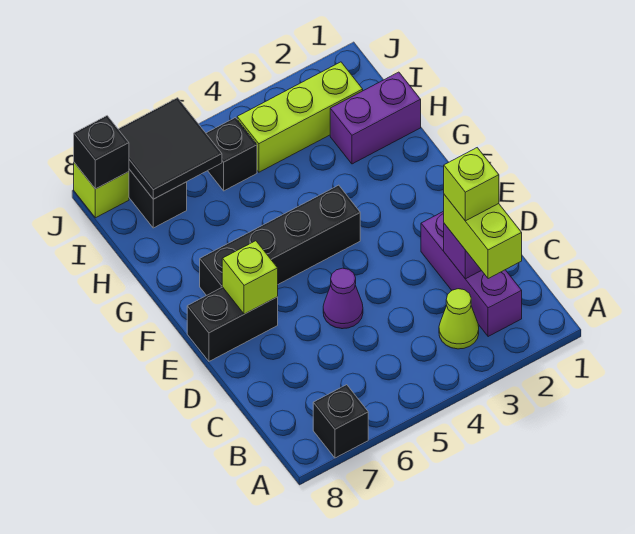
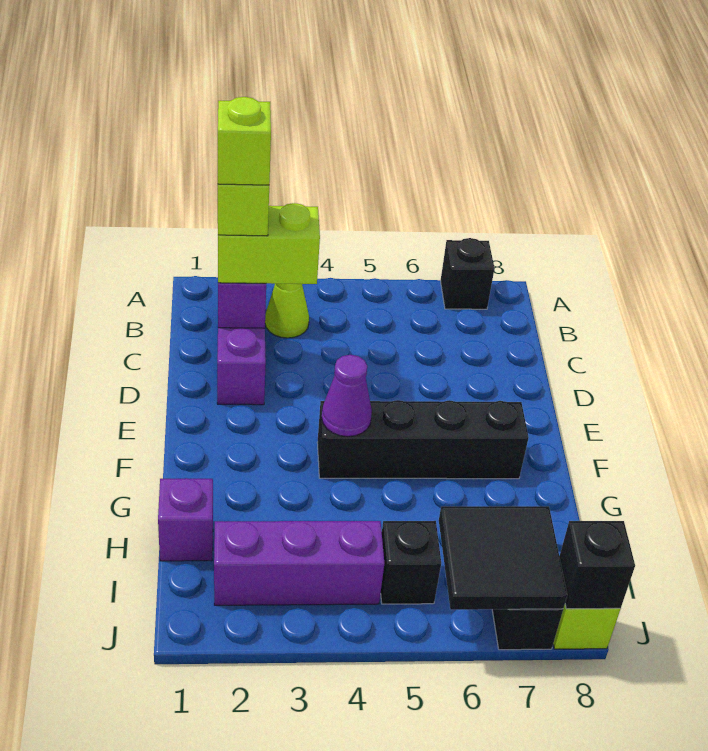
lime brick B2:C2 level 3 -> lime brick C2:C3 level 3
purple cone D5 level 1 -> purple cone F4 level 2
black brick E7:E8 level 1 -> none
lime brick E7 level 2 -> lime brick C2 level 5
purple brick H1:H2 level 1 -> purple brick H1 level 1
lime brick I2:I4 level 1 -> purple brick I2:I4 level 1

